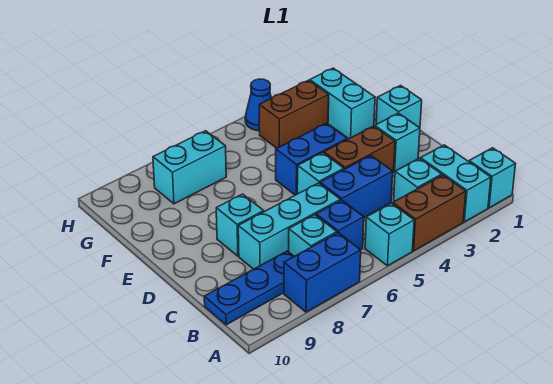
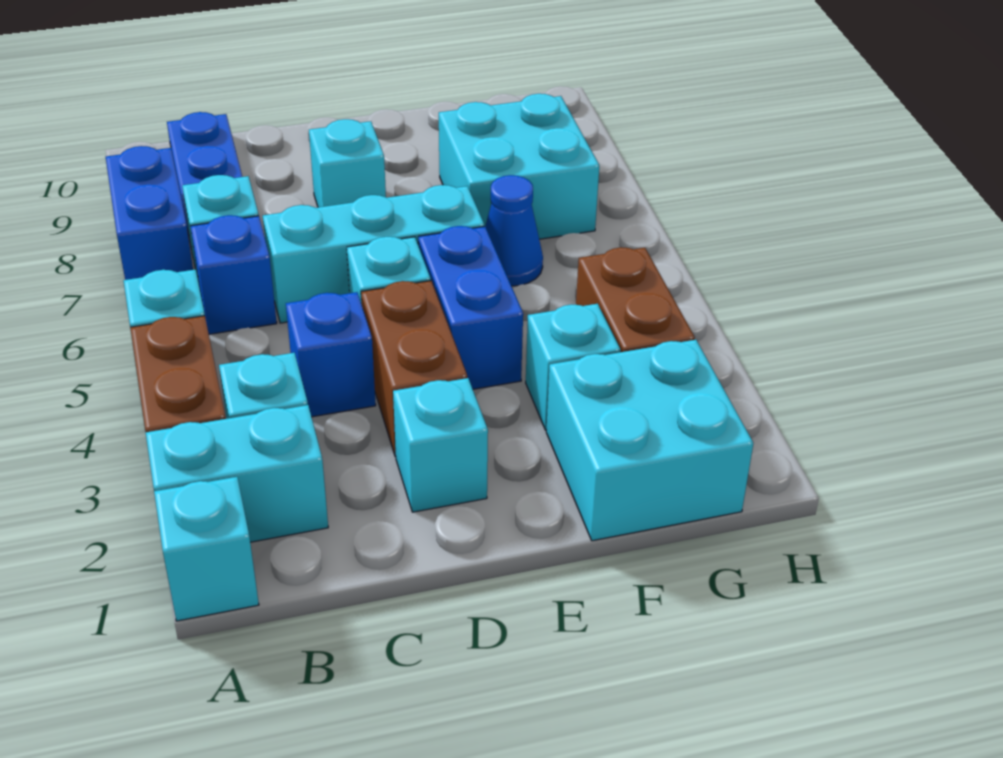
blue brick C4:C5 level 1 -> blue brick C4 level 1
cyan brick C6:C8 level 1 -> cyan brick C6:E6 level 1
cyan brick E1 level 1 -> cyan brick F3 level 1
cyan brick F2:G2 level 1 -> cyan brick F1:G2 level 1
cyan brick G7:G8 level 1 -> cyan brick F7:G8 level 1
blue cone H4 level 1 -> blue cone F6 level 1

